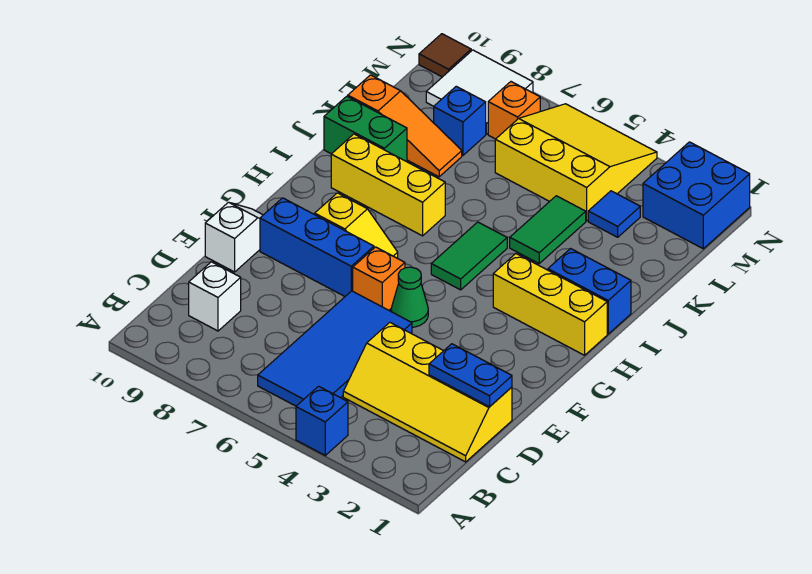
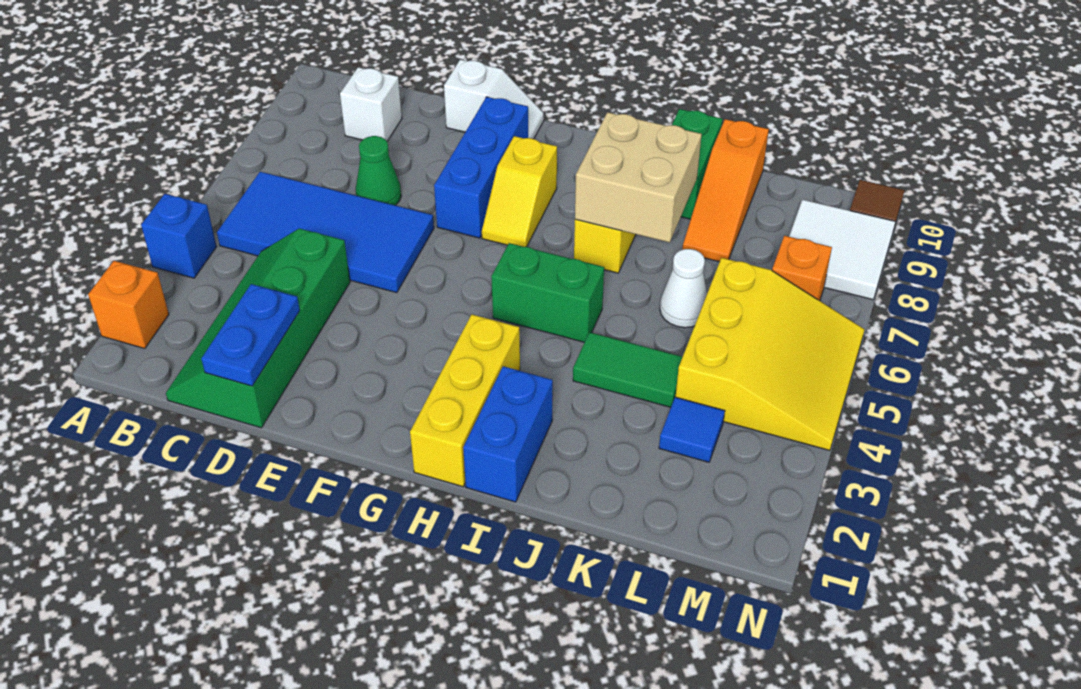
yellow slope C1:D4 level 1 top D -> green slope C1:D4 level 1 top D
green cone F5 level 1 -> green cone D7 level 1
orange brick F6 level 1 -> orange brick A2 level 1
green tile H5:I5 level 1 -> green brick H5:I5 level 1
none -> tan brick I7:J8 level 2
none -> white cone K6 level 1
blue brick L8 level 1 -> none
blue brick M1:N2 level 1 -> none

